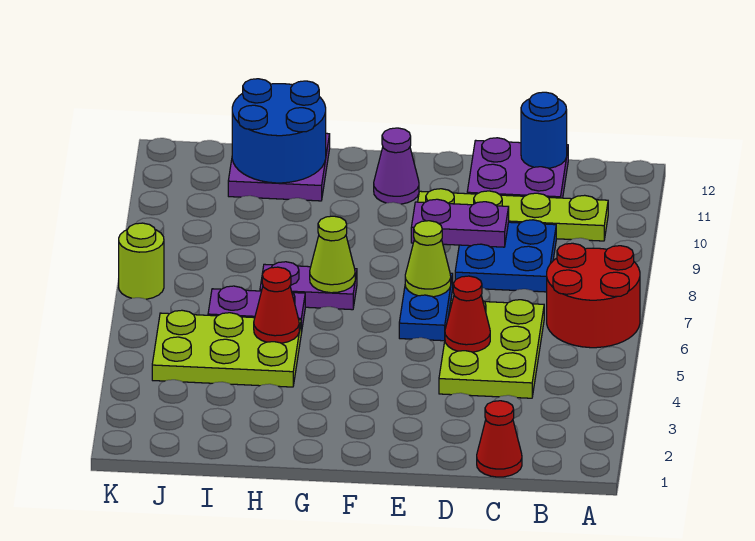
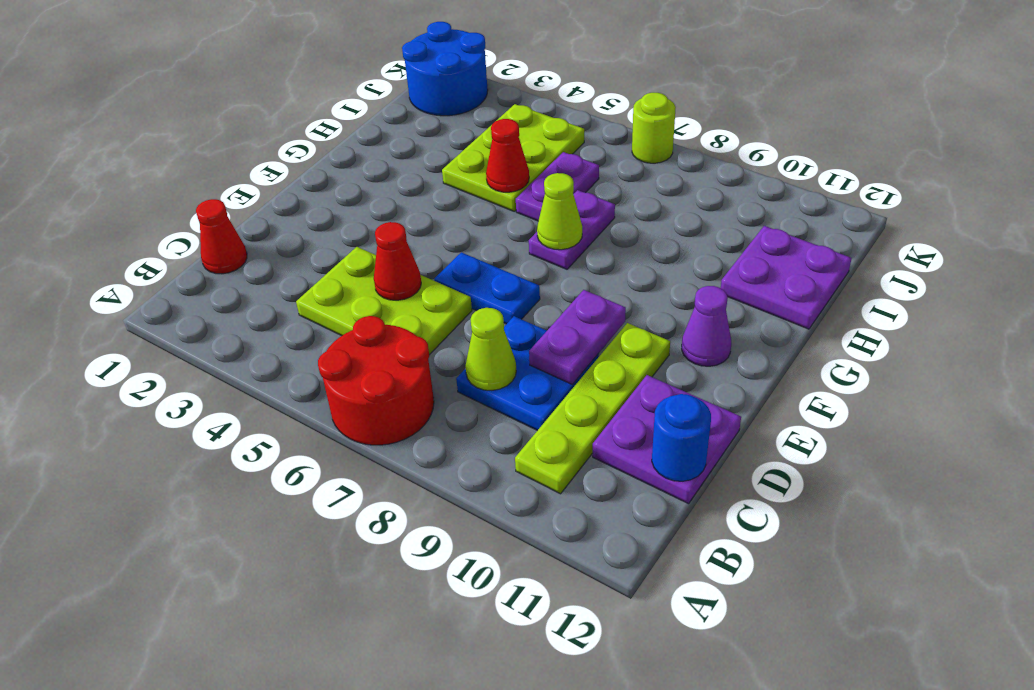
lime cone E7 level 2 -> lime cone C8 level 2
blue round brick H11:I12 level 2 -> blue round brick J1:K2 level 1

